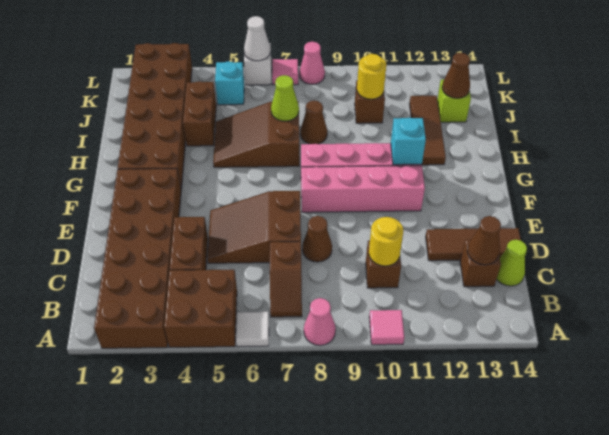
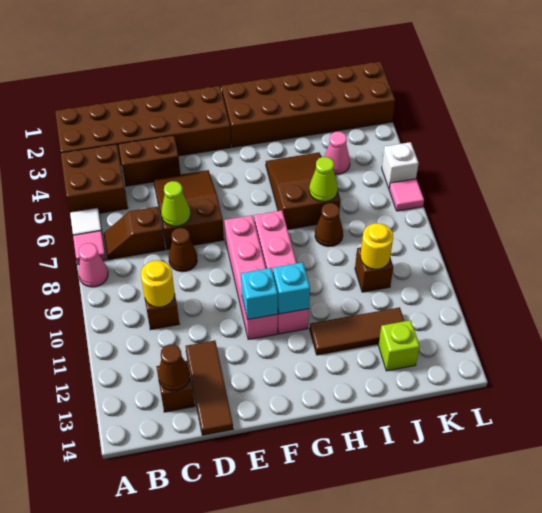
pink tile A10 level 1 -> pink tile A7 level 1
lime cone C14 level 1 -> lime cone D7 level 2
brown brick I4:J4 level 1 -> none
brown cone J13 level 2 -> none
cyan brick K5 level 1 -> cyan brick F11 level 2
white cone L6 level 2 -> none
pink cone L8 level 1 -> pink cone J5 level 1

